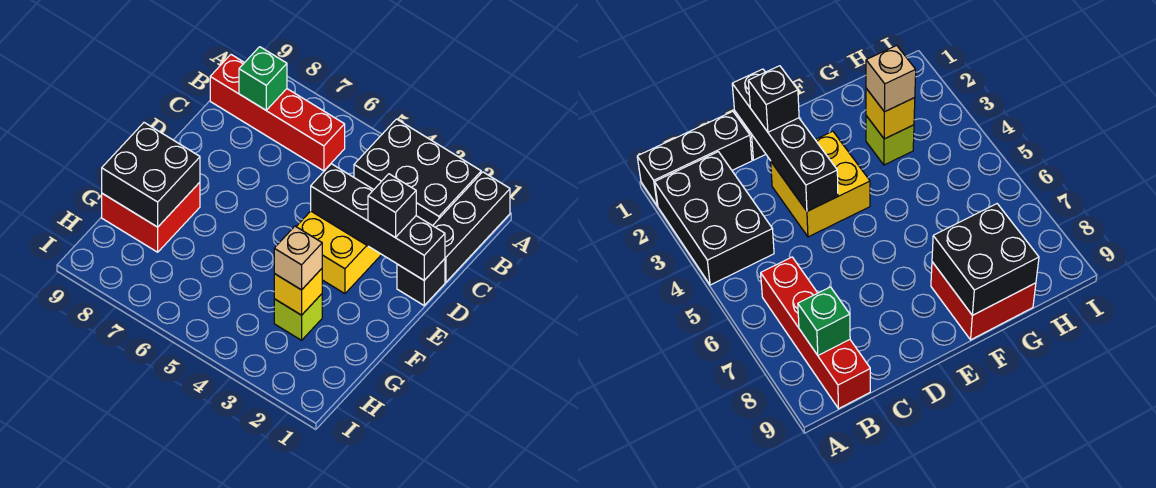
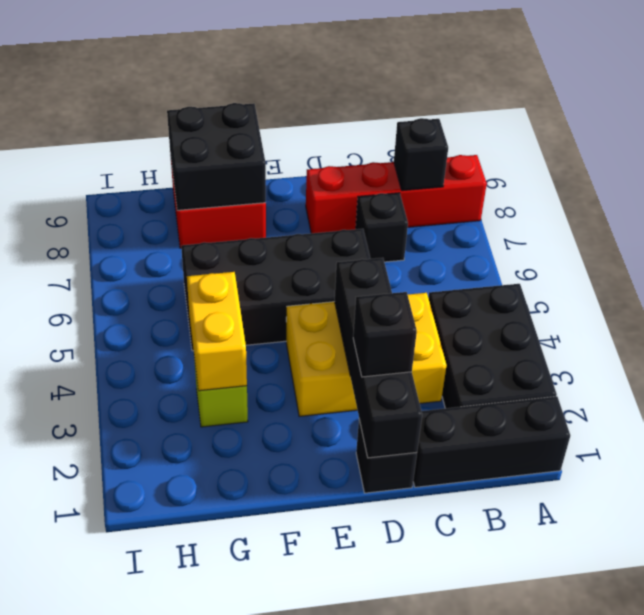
red brick B6:B9 level 1 -> red brick A8:D8 level 1
green brick B8 level 2 -> black brick B8 level 2
none -> black brick C7 level 1
yellow brick D3:E4 level 1 -> yellow brick C3:E4 level 1
none -> black brick D5:G6 level 1
yellow brick G3 level 2 -> yellow brick G3:G4 level 2
tan brick G3 level 3 -> none

